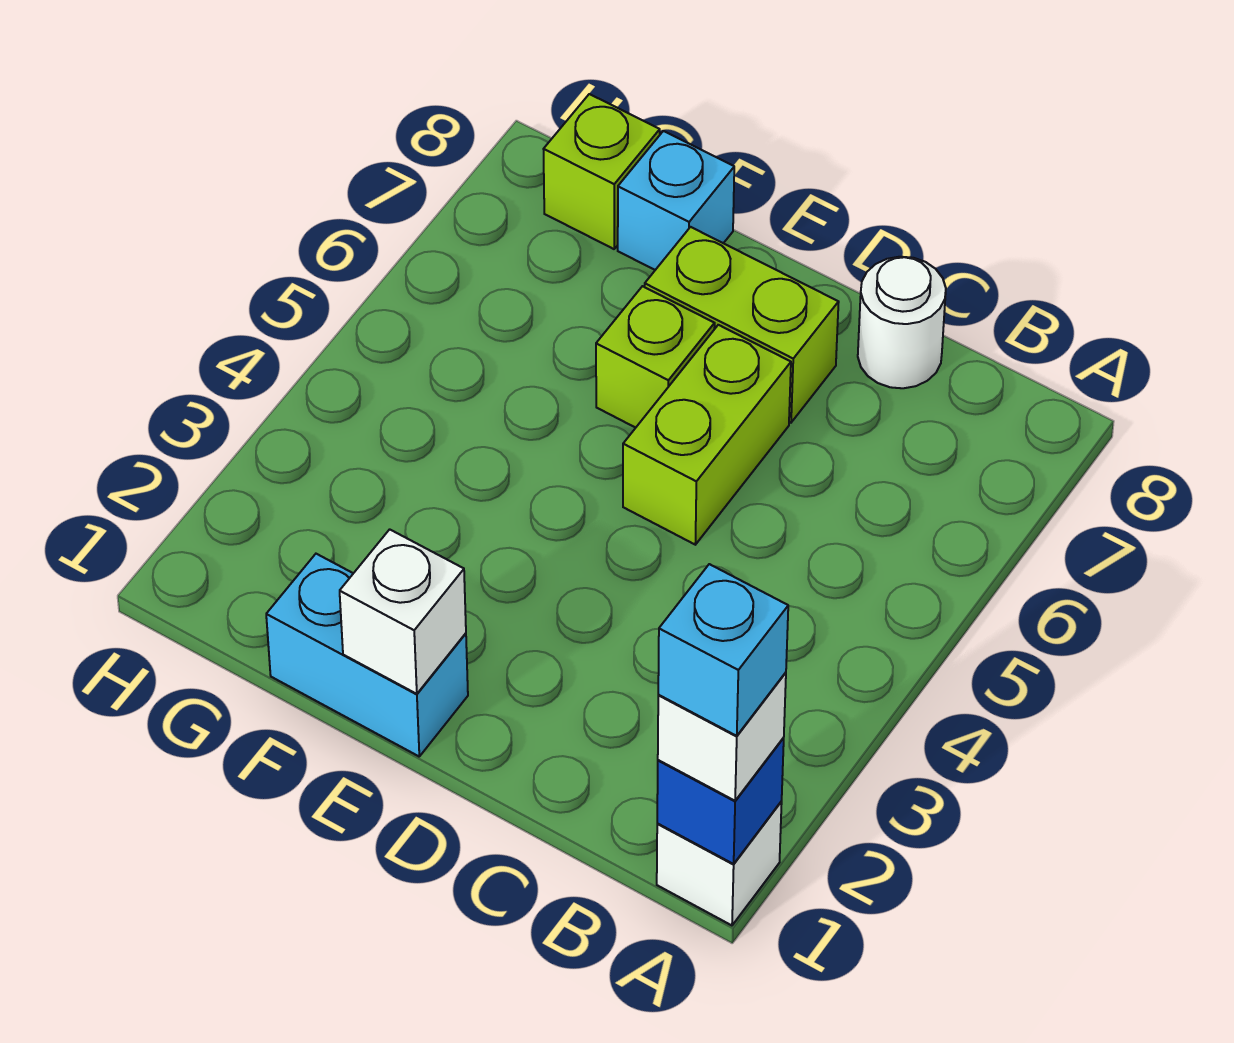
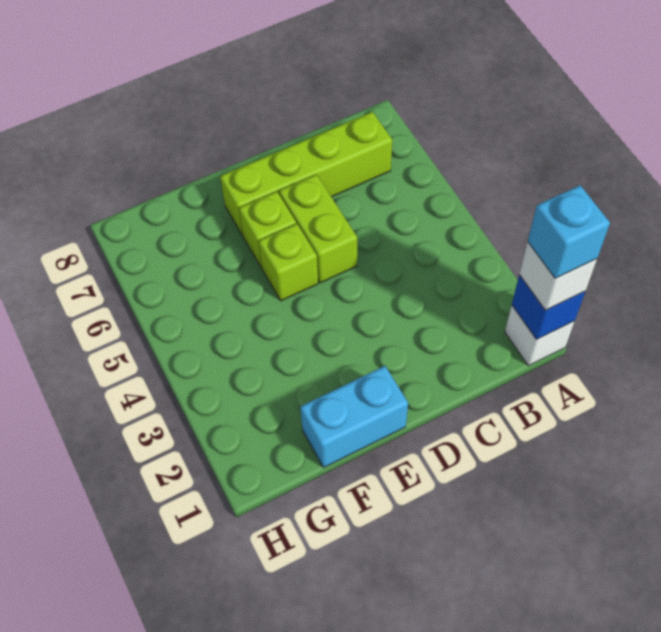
white round brick C8 level 1 -> none
lime brick D7:E7 level 1 -> lime brick B7:E7 level 1
white brick E1 level 2 -> none
cyan brick F8 level 1 -> none
lime brick G8 level 1 -> lime brick E5 level 1

